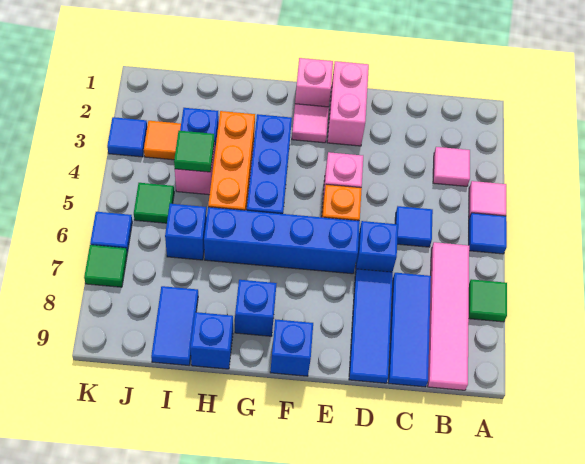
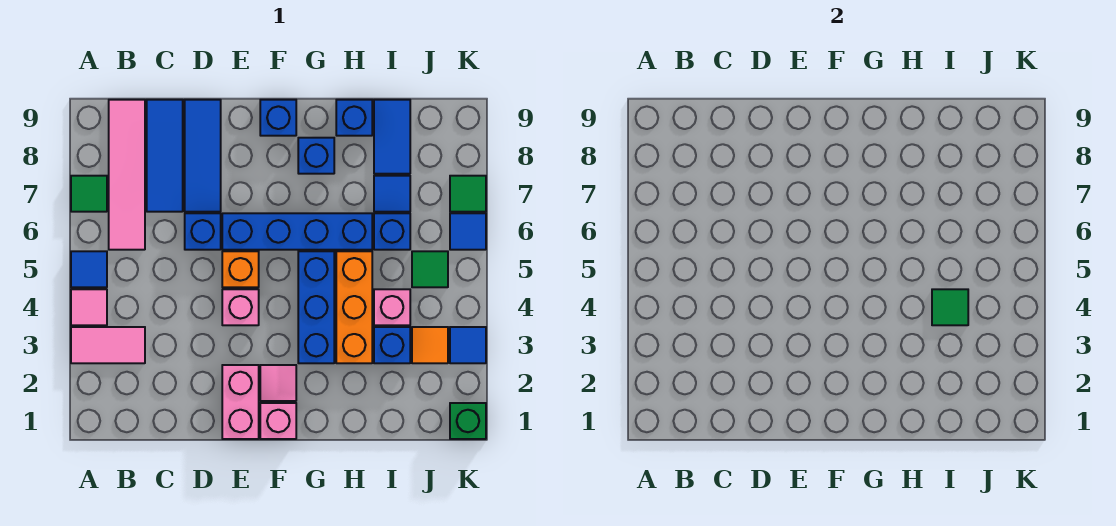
pink tile B3 level 1 -> pink tile A3:B3 level 1
blue tile C5 level 1 -> blue tile I7 level 1
none -> green brick K1 level 1

